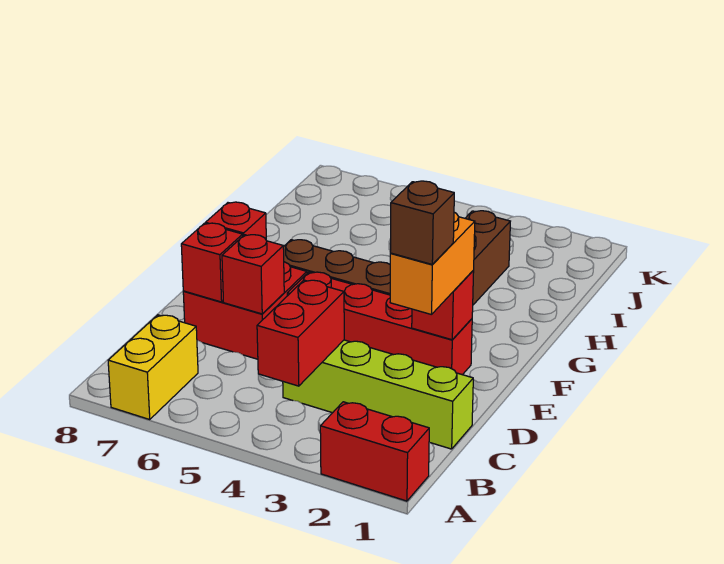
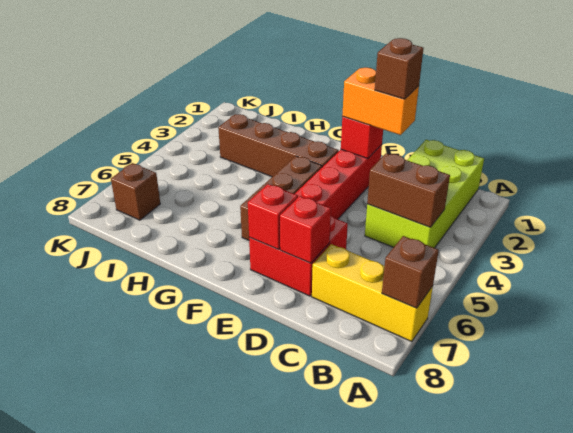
red brick A1:A2 level 1 -> none
yellow brick A7:B7 level 1 -> yellow brick A7:C7 level 1
none -> brown brick A7 level 2
red brick B4:C4 level 2 -> brown brick B4:C4 level 2
lime brick C1:C4 level 1 -> lime brick B1:C4 level 1
red brick D6 level 2 -> none
none -> brown brick J7 level 1

